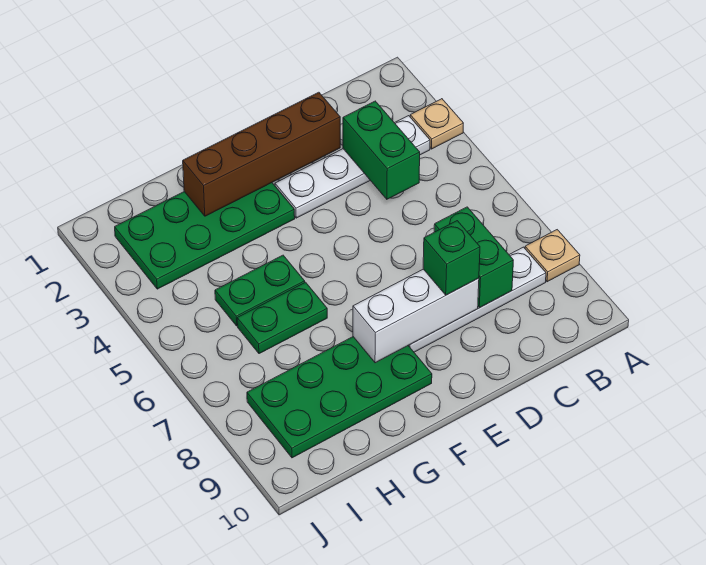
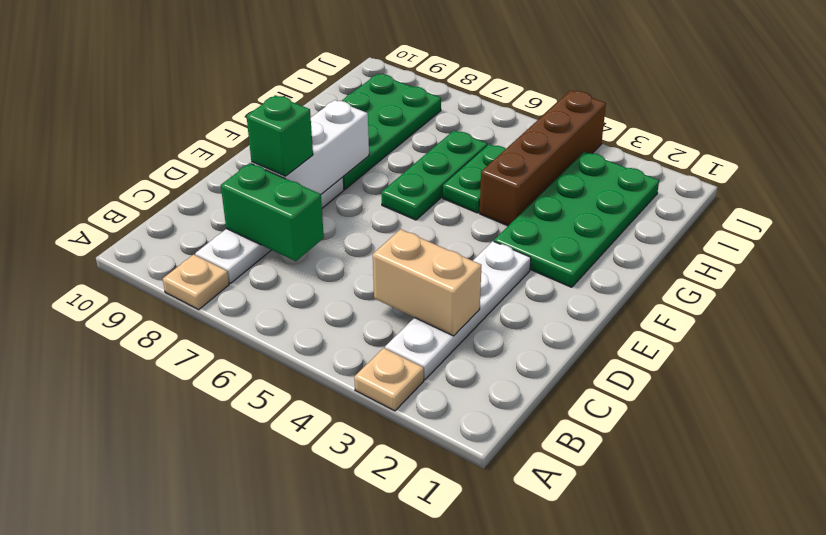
green brick C3:C4 level 2 -> tan brick C3:C4 level 2
brown brick D2:G2 level 2 -> brown brick G4:J4 level 1
green plate G6:H6 level 1 -> green plate F6:H6 level 1

